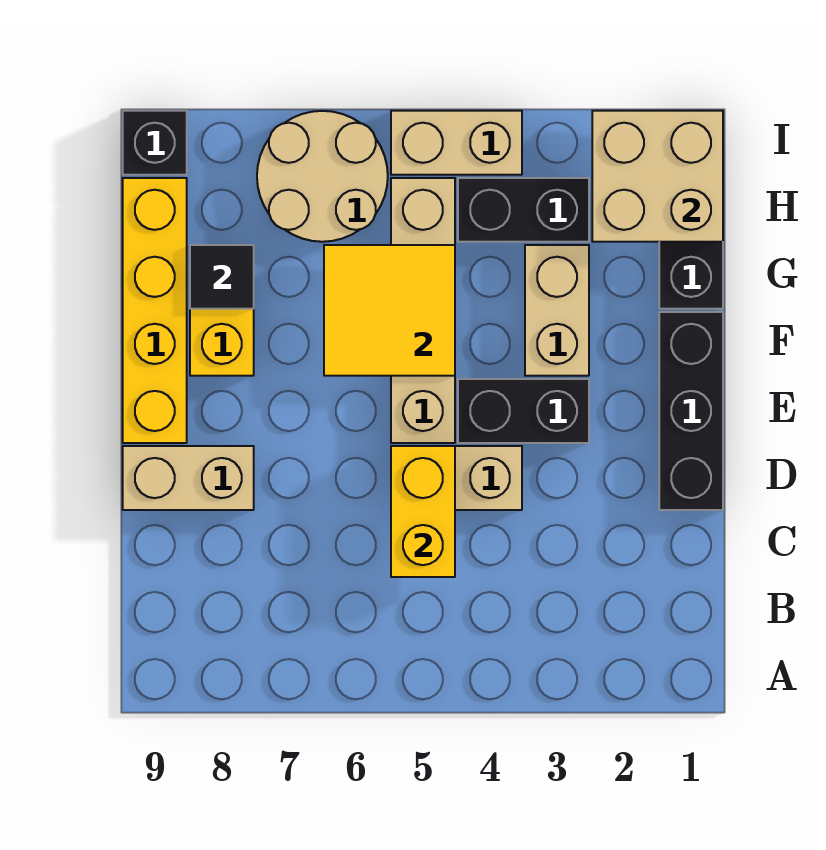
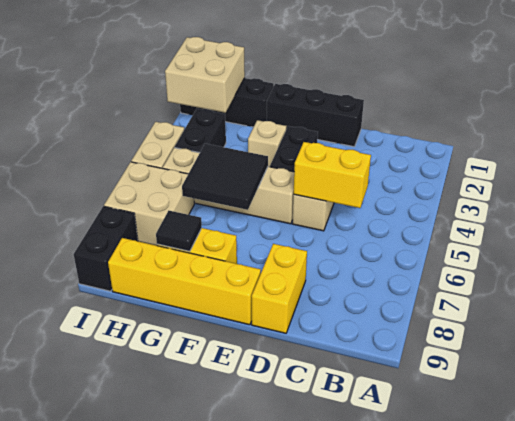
tan brick D8:D9 level 1 -> yellow brick D8:D9 level 1
tan brick F3:G3 level 1 -> tan brick F3 level 1
yellow tile F5:G6 level 2 -> black tile F5:G6 level 2
tan round brick H6:I7 level 1 -> tan brick H6:I7 level 1
black brick I9 level 1 -> black brick I8:I9 level 1

